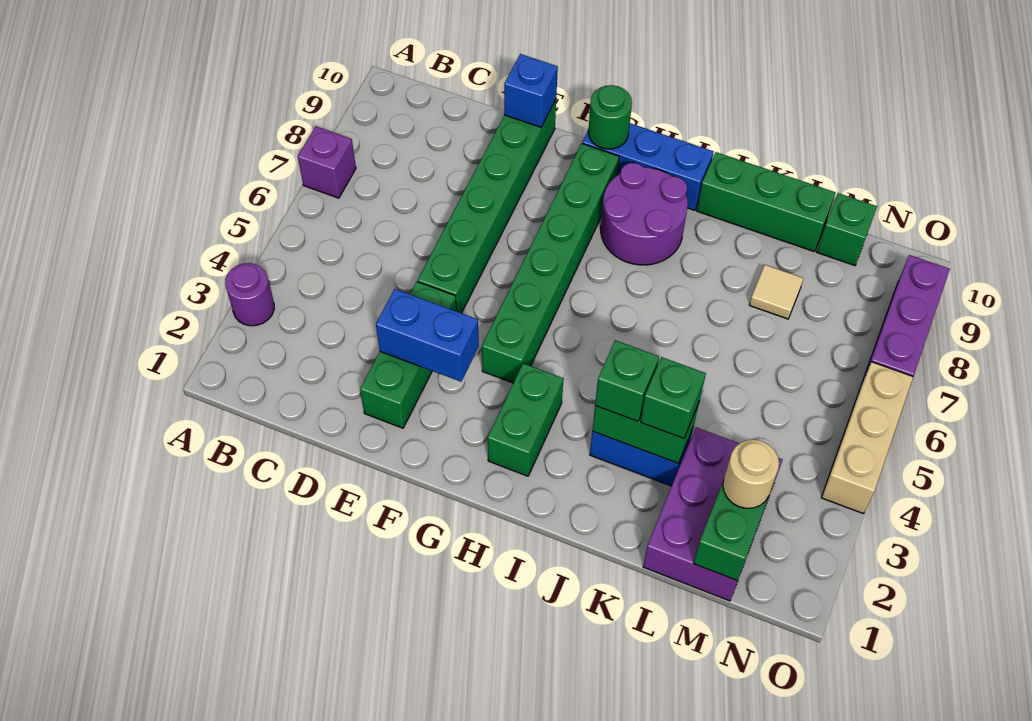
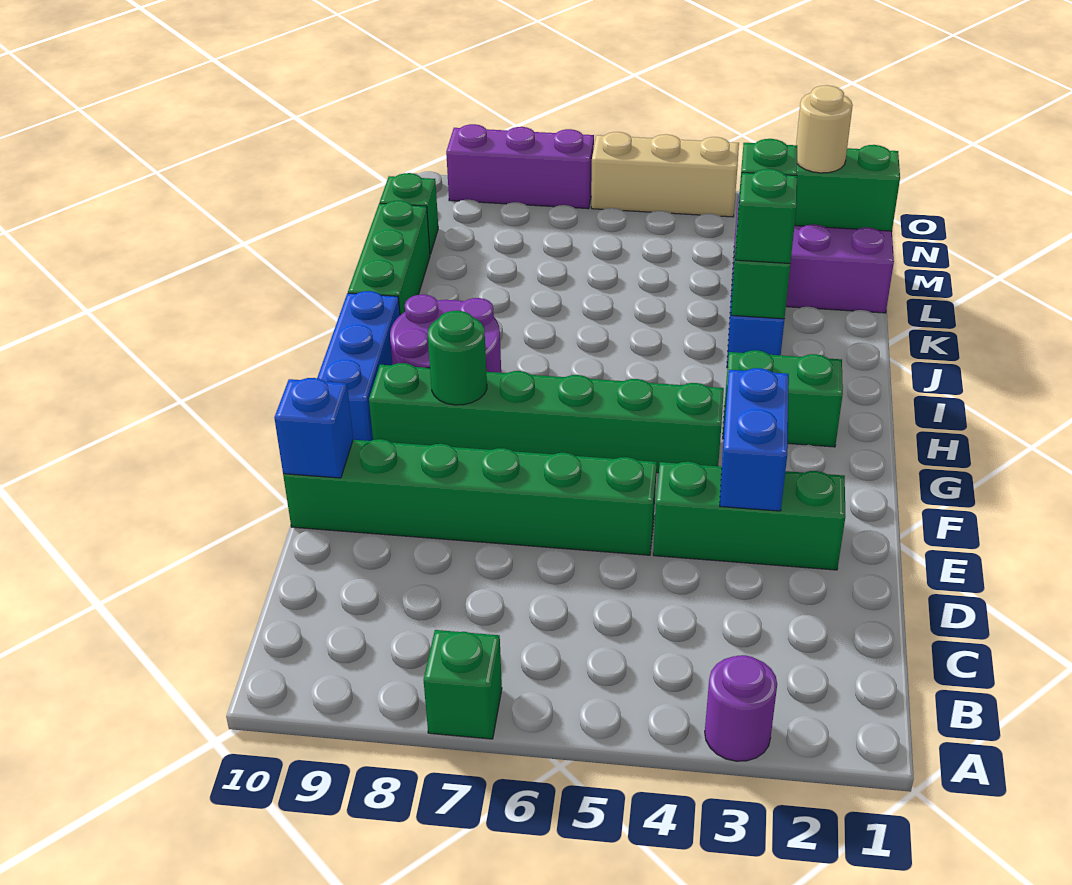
purple brick A7 level 1 -> green brick A7 level 1
green round brick G10 level 2 -> green round brick G8 level 2
tan tile L8 level 1 -> none

